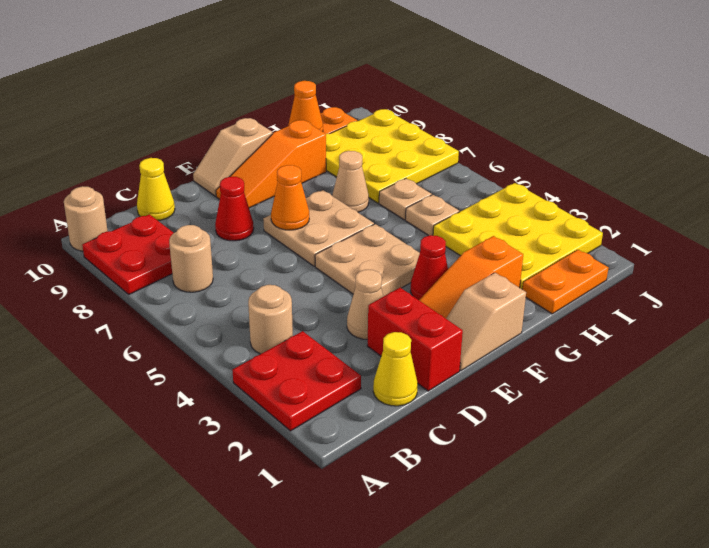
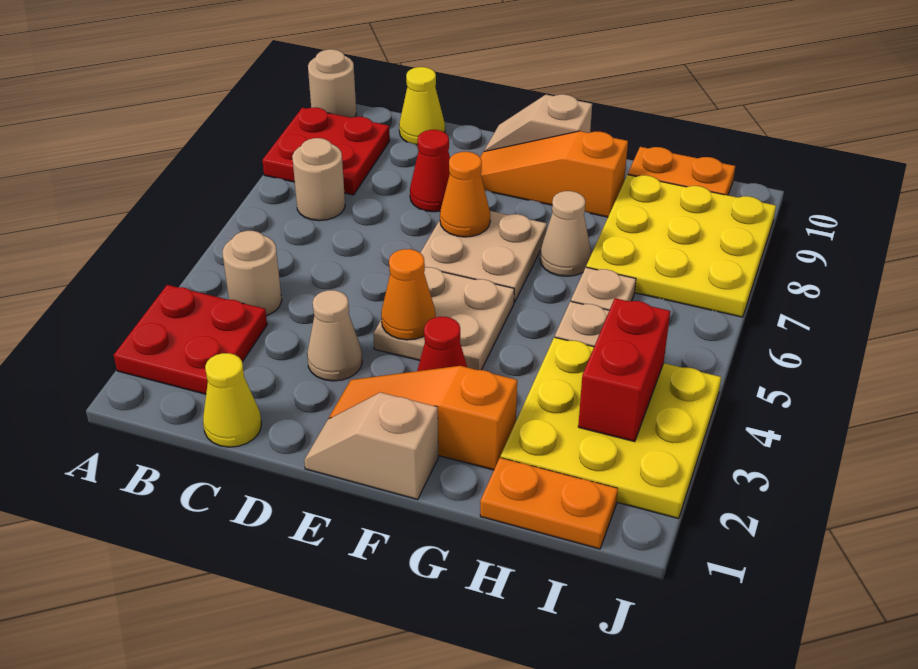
red brick D1:D2 level 1 -> red brick I3:I4 level 2
orange cone H10 level 2 -> orange cone E4 level 2

